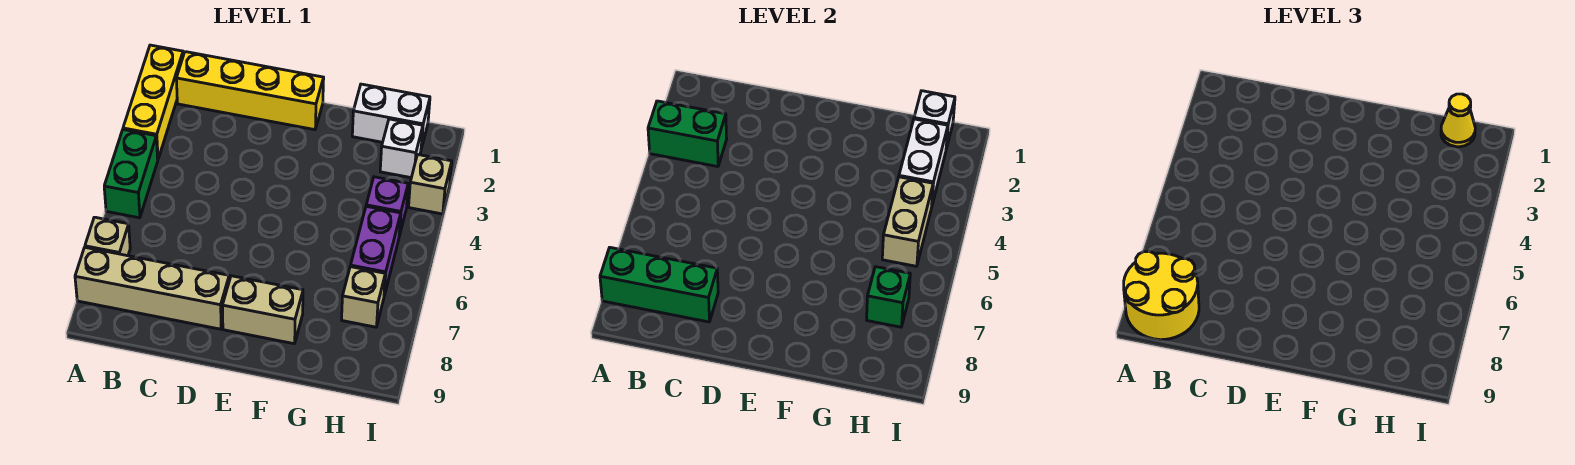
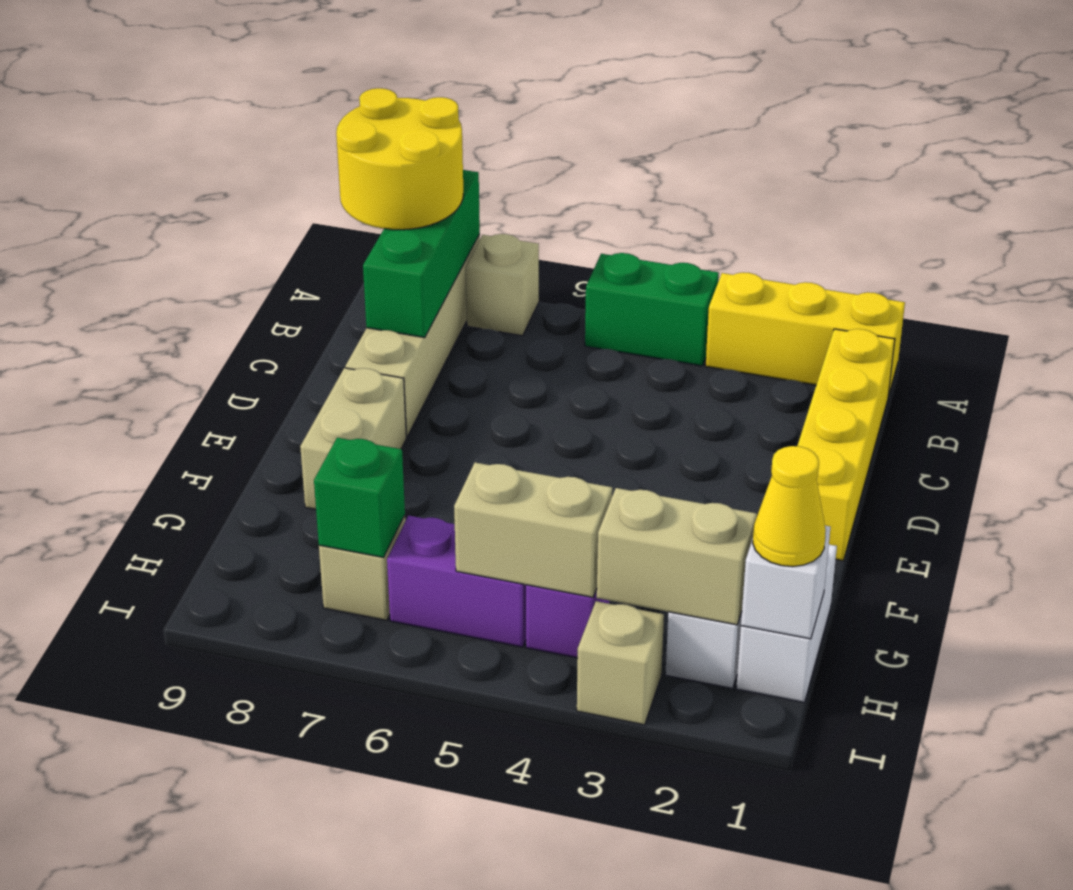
green brick A3:B3 level 2 -> none
white brick H2:H3 level 2 -> tan brick H2:H3 level 2

